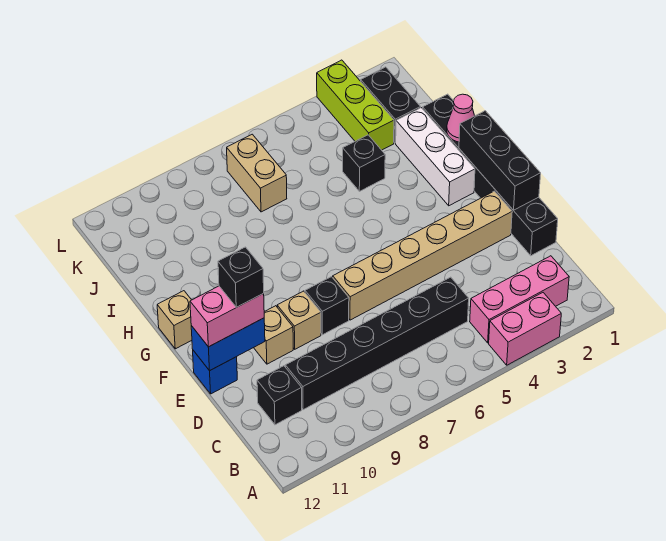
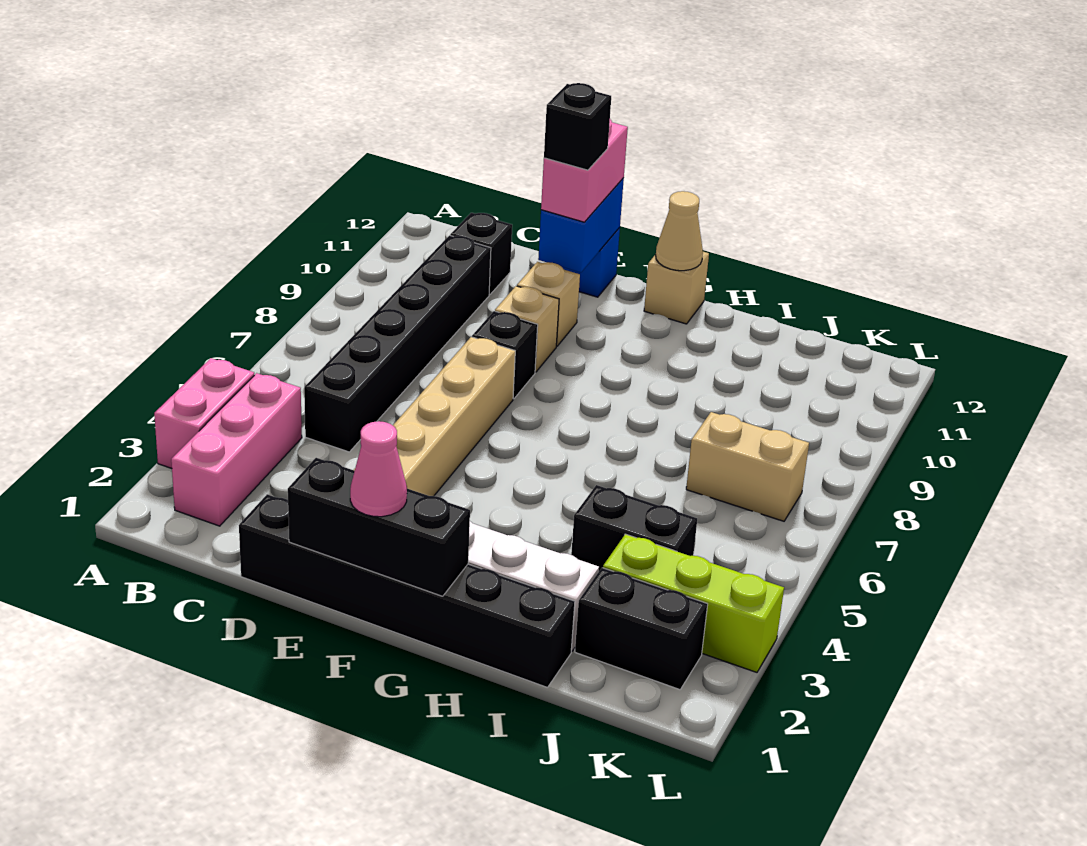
none -> tan cone G12 level 2
pink cone H1 level 2 -> pink cone F1 level 3
black brick I4 level 1 -> black brick I4:J4 level 1

